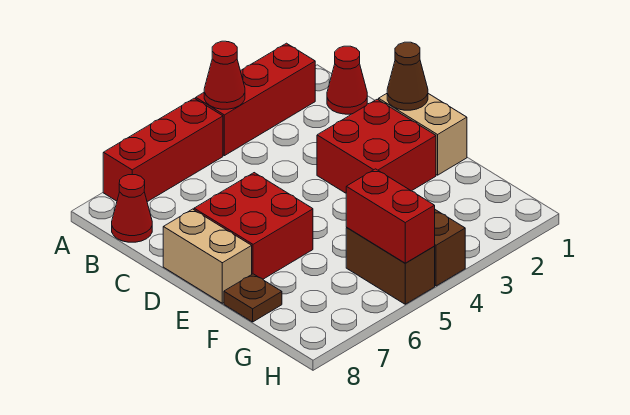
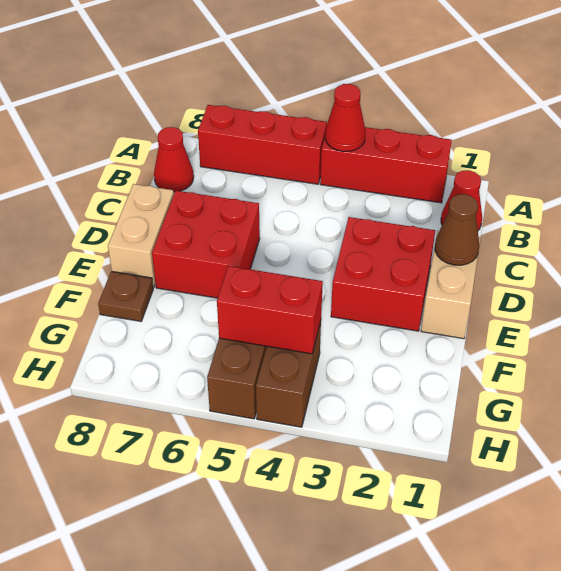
red brick G5:H5 level 2 -> red brick G4:G5 level 2

